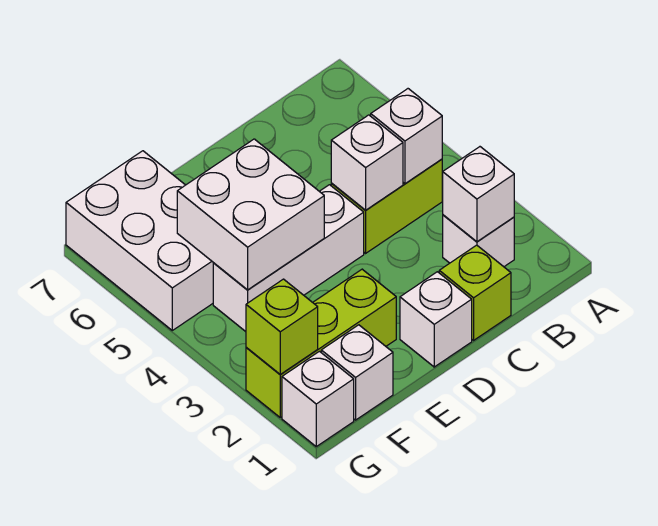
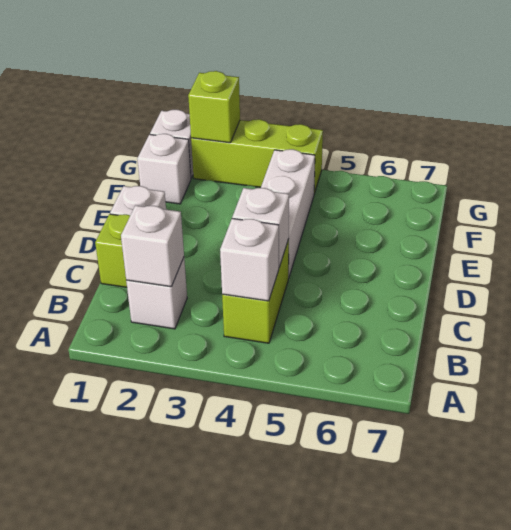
lime brick E2:G2 level 1 -> lime brick G2:G4 level 1
white brick E4:F5 level 2 -> none
white brick F5:G7 level 1 -> none

